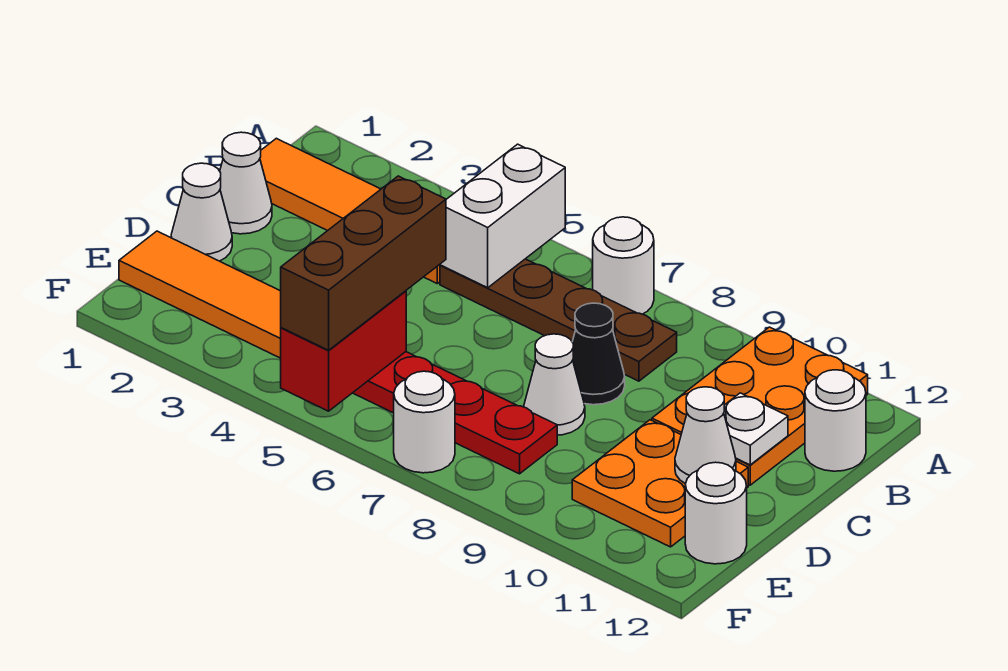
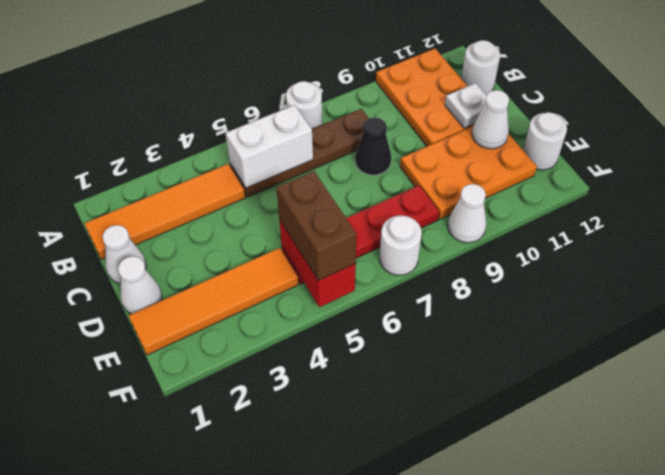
white brick A5:B5 level 2 -> white brick B5:B6 level 2
brown brick D5:F5 level 3 -> brown brick E5:F5 level 3
white cone D8 level 1 -> white cone F9 level 1
orange plate D10:E11 level 1 -> orange plate D9:E11 level 1

